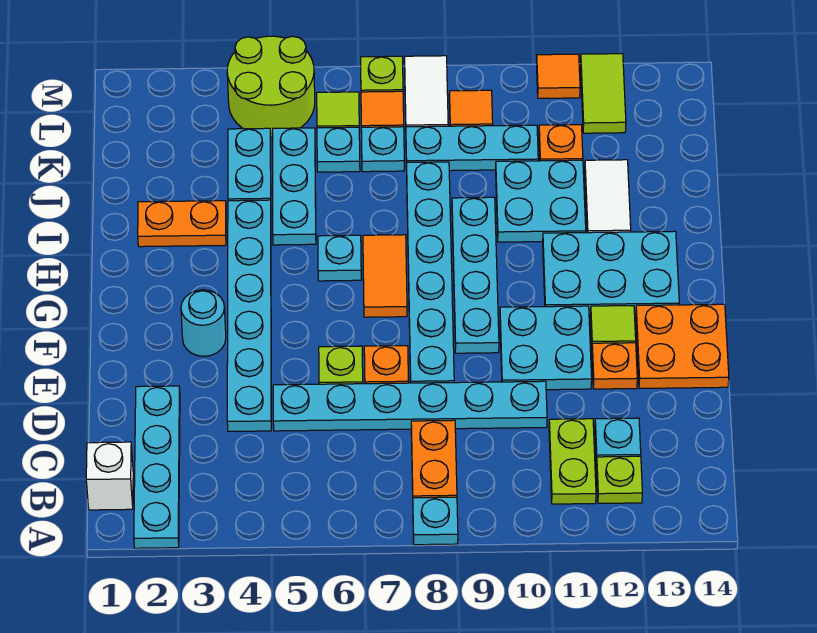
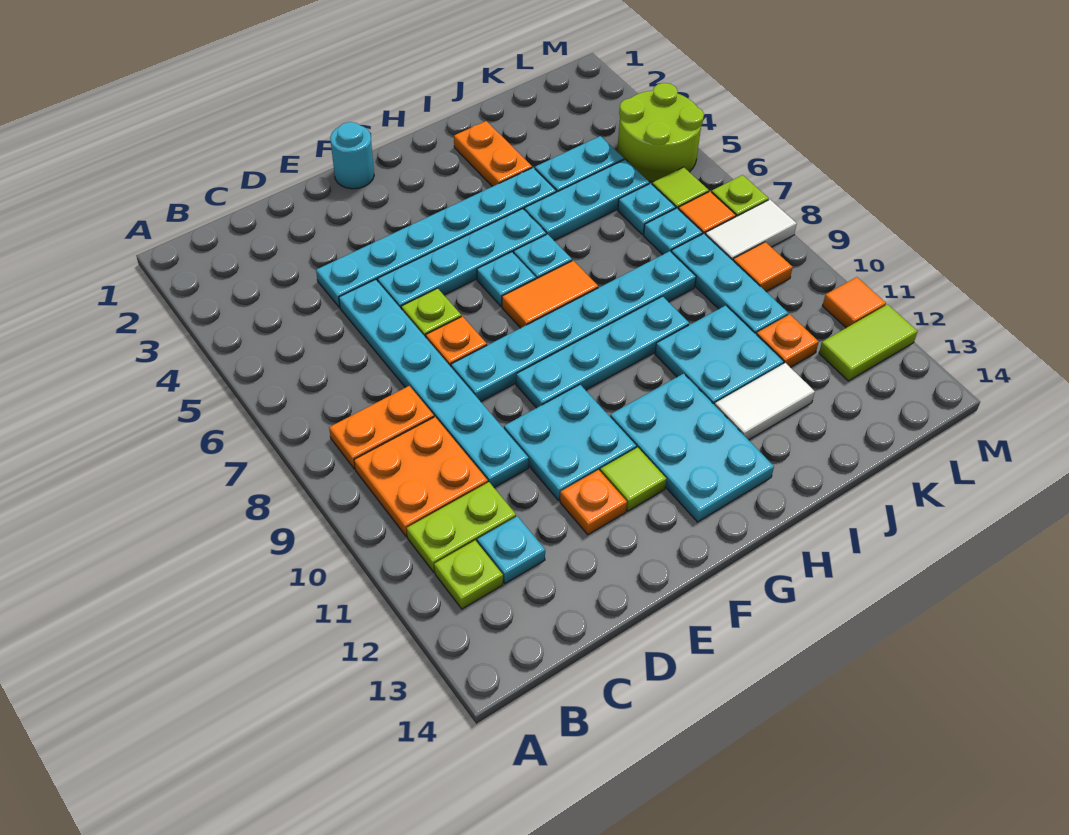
cyan plate A2:D2 level 1 -> cyan plate E5:H5 level 1
cyan plate A8 level 1 -> cyan plate G6 level 1
white brick B1 level 1 -> none
orange plate E13:F14 level 1 -> orange plate B9:C10 level 1
cyan round brick F3 level 1 -> cyan round brick F1 level 1

